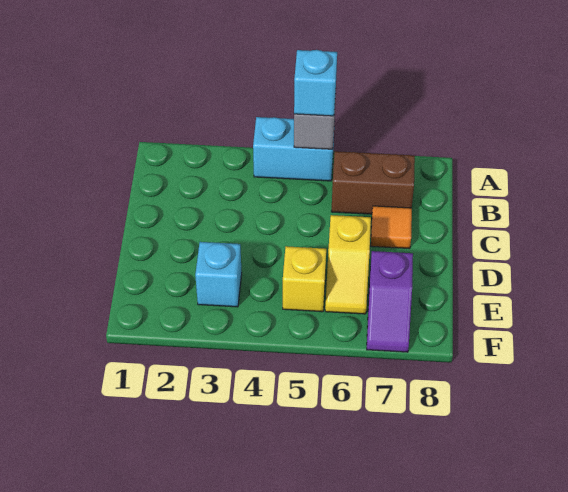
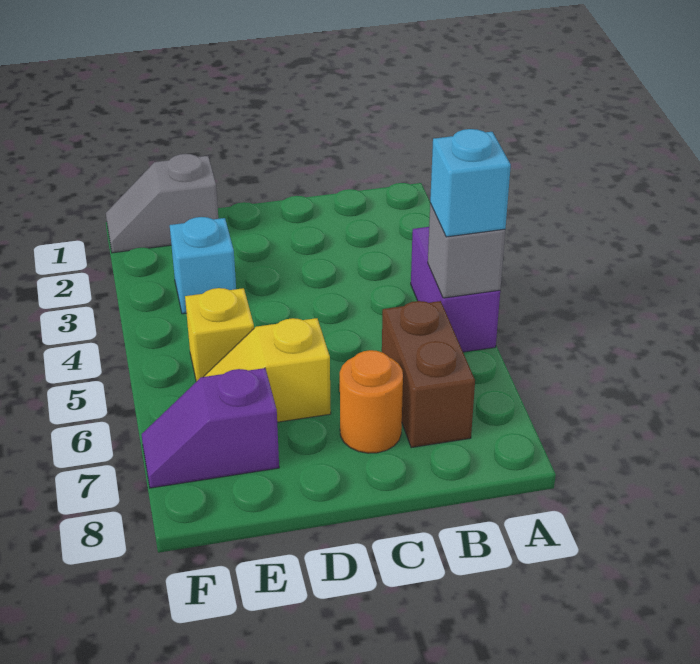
cyan brick A4:A5 level 1 -> purple brick A4:A5 level 1
orange tile C7 level 1 -> orange round brick C7 level 1
none -> grey slope E1:F1 level 1 top E

